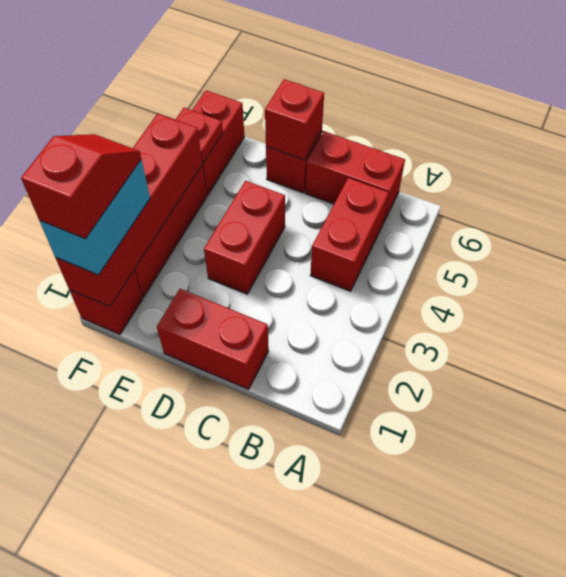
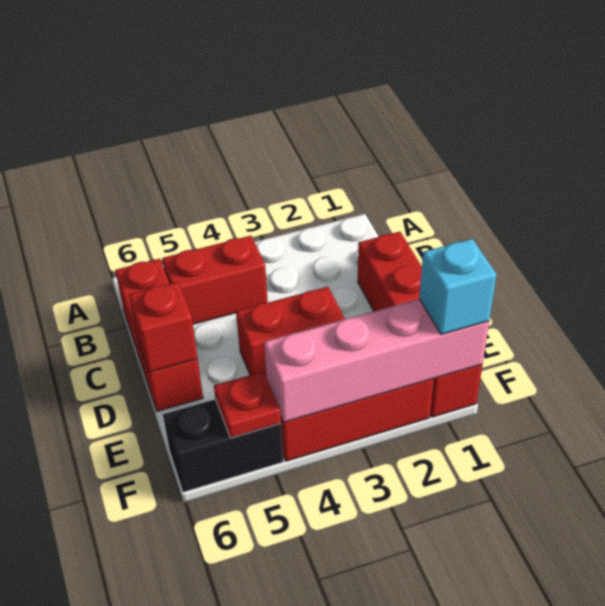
red brick F1:F4 level 2 -> pink brick F1:F4 level 2
cyan brick F1:F2 level 3 -> cyan brick F1 level 3
red slope F1:F2 level 4 top 1 -> none
red brick F5:F6 level 1 -> black brick F5:F6 level 1

